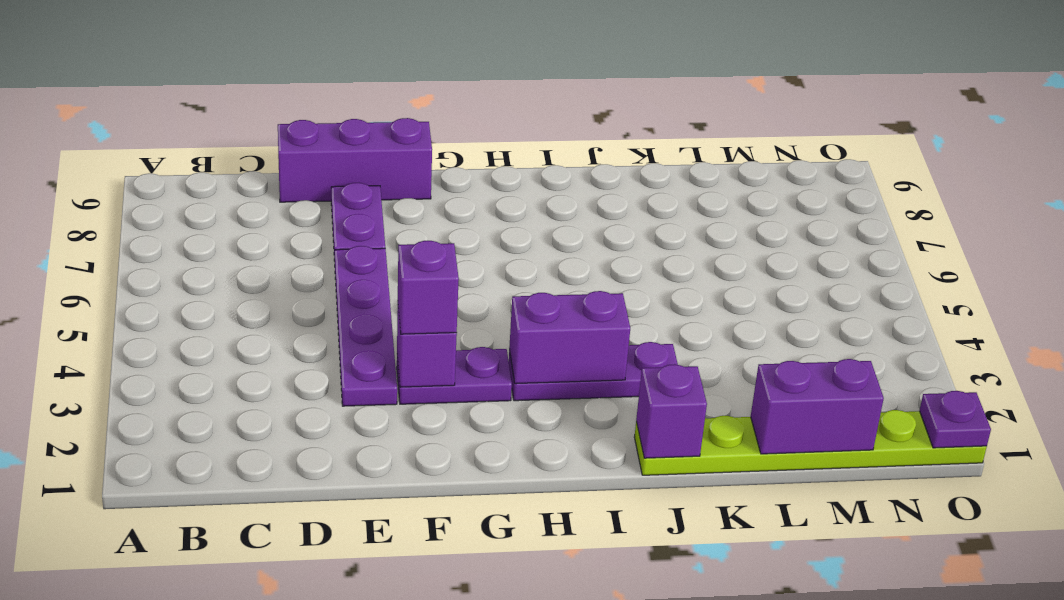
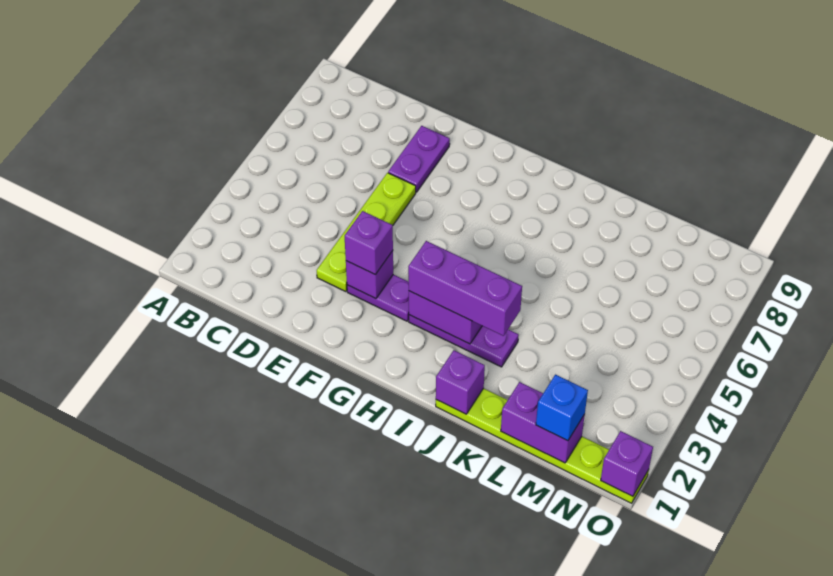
purple brick D9:F9 level 1 -> purple brick H3:J3 level 3
purple plate E3:E6 level 1 -> lime plate E3:E6 level 1
none -> blue brick M1 level 3
purple plate O1 level 2 -> purple brick O1 level 2

